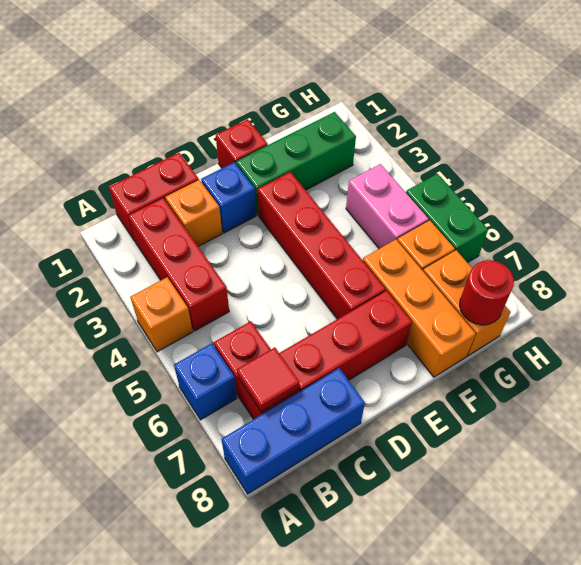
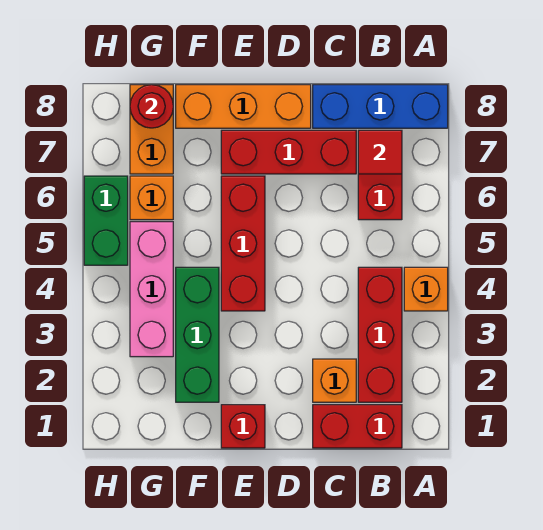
blue brick A6 level 1 -> none
blue brick D2 level 1 -> none
green brick E2:G2 level 1 -> green brick F2:F4 level 1
red brick E3:E6 level 1 -> red brick E4:E6 level 1
orange brick F6:F8 level 1 -> orange brick D8:F8 level 1
pink brick G4:G5 level 1 -> pink brick G3:G5 level 1

